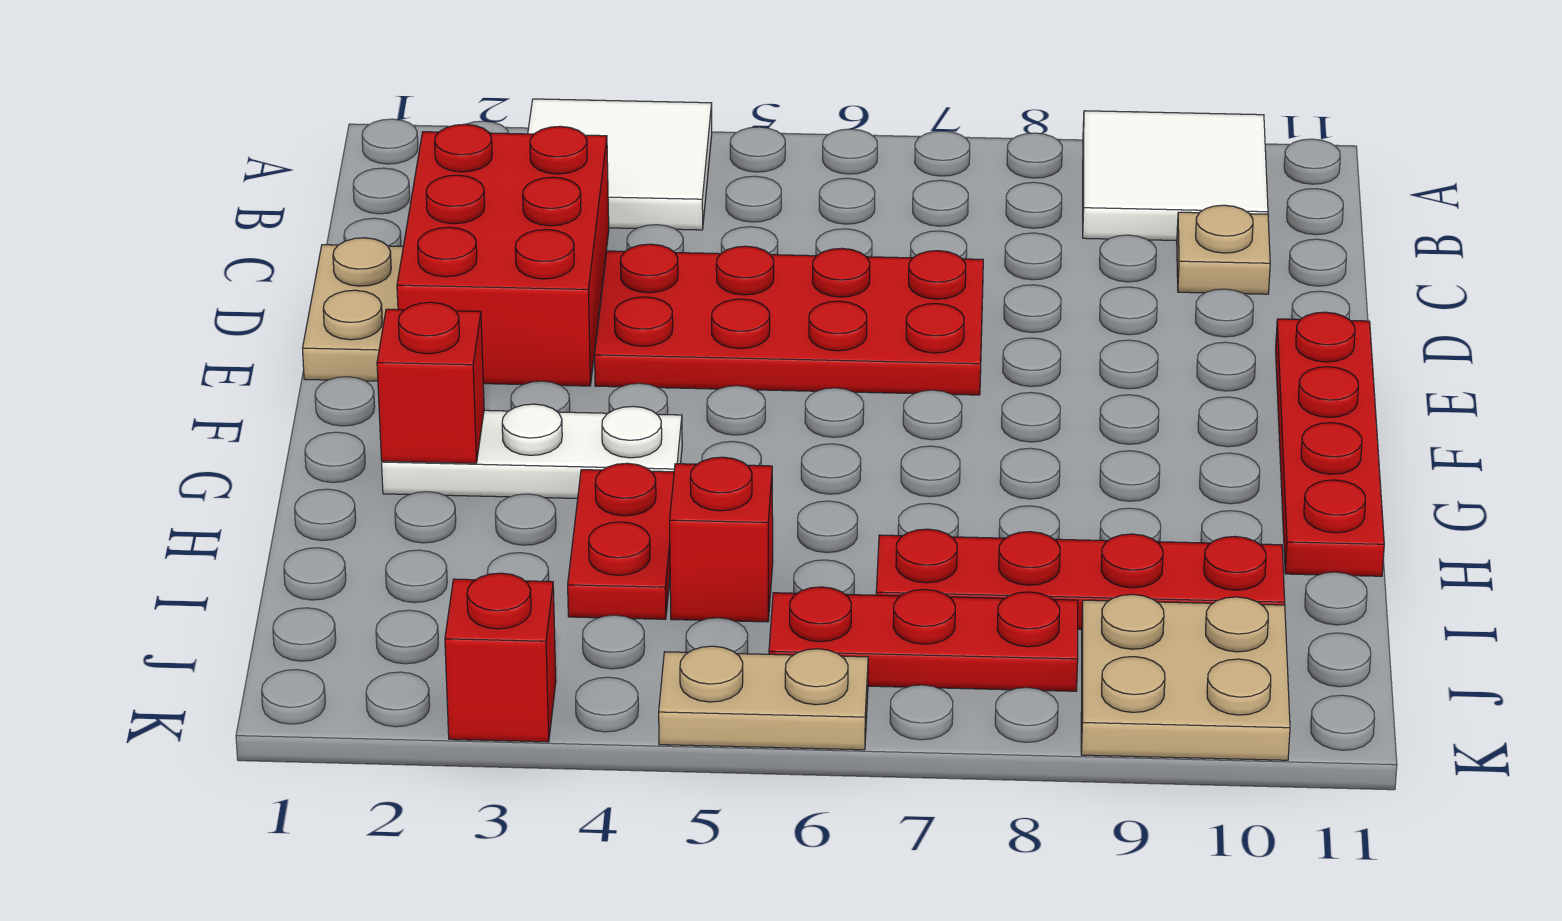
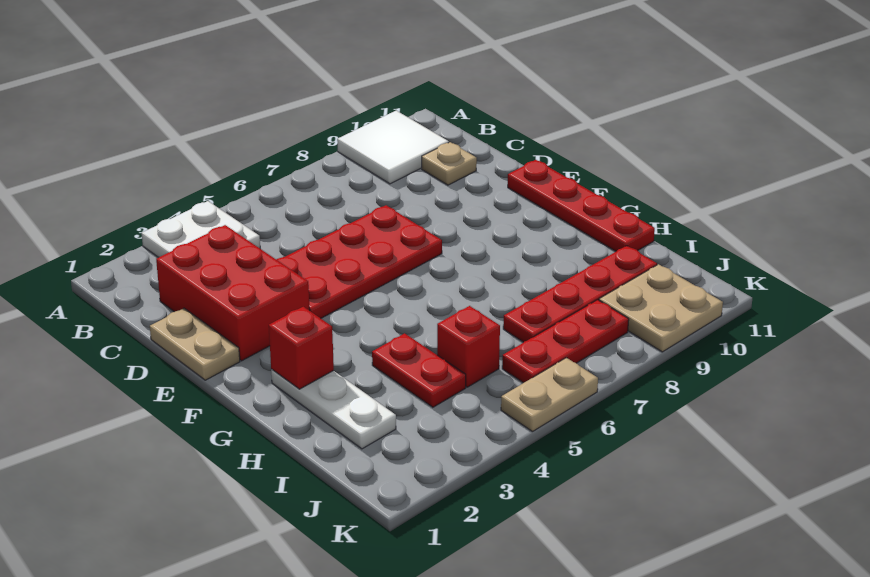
white tile A3:B4 level 1 -> white plate A3:B4 level 1
white plate G2:G4 level 1 -> white plate G2:I2 level 1
red brick K3 level 1 -> none

